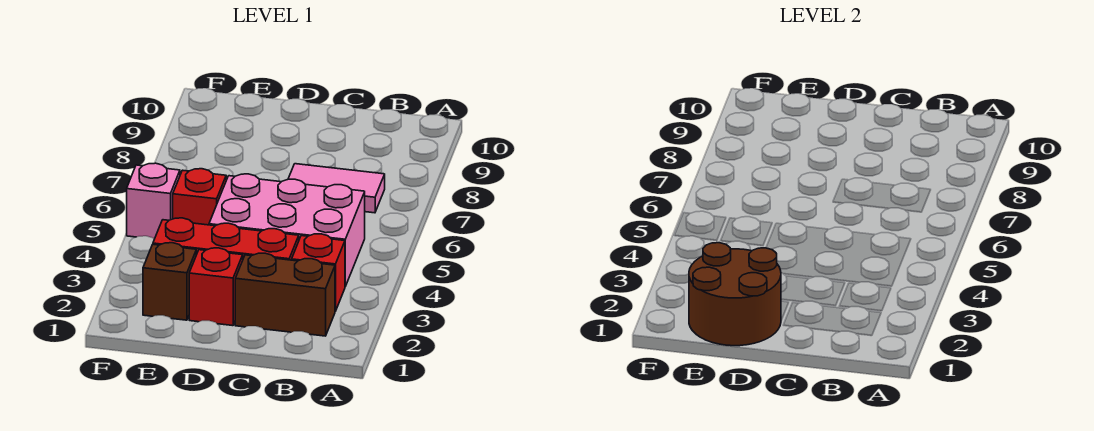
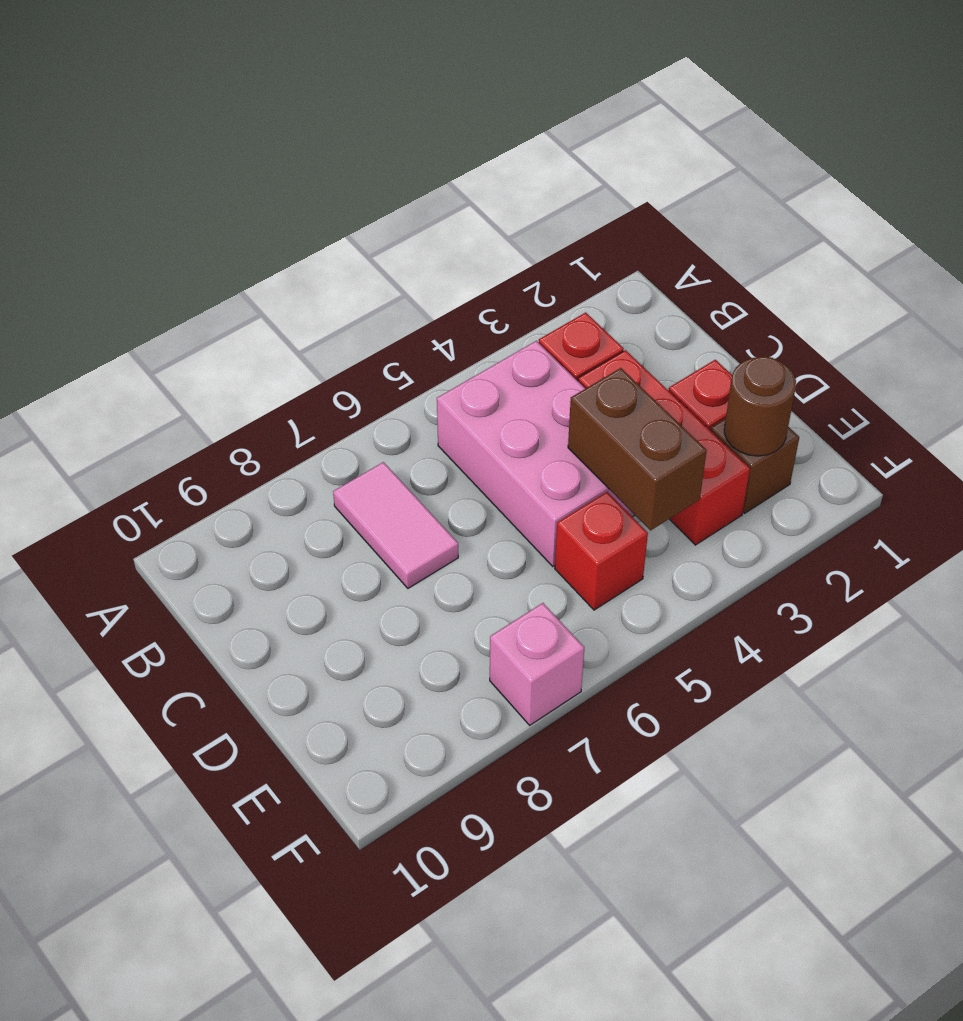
brown brick B2:C2 level 1 -> brown brick D4:E4 level 2
brown round brick D1:E2 level 2 -> brown round brick E2 level 2
pink brick F5 level 1 -> pink brick F7 level 1

